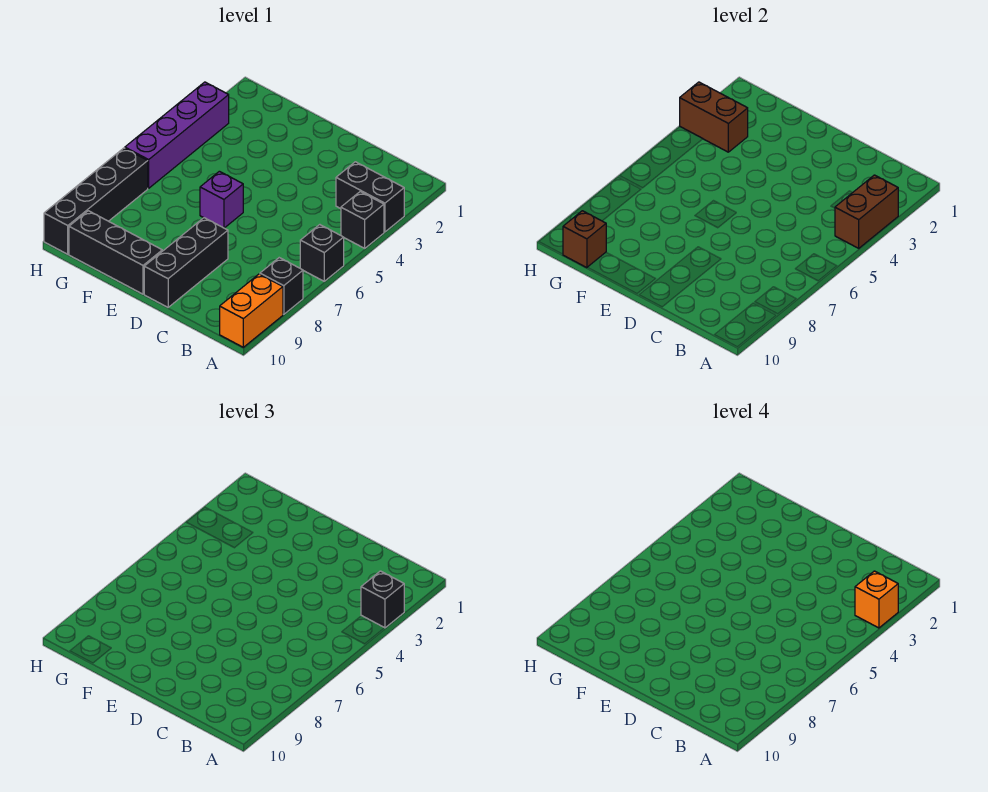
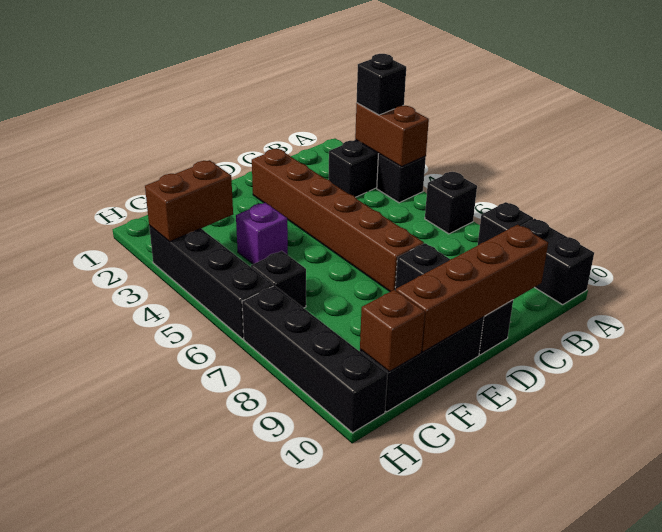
orange brick A3 level 4 -> none
orange brick A9:A10 level 1 -> black brick A9:A10 level 1
none -> brown brick C10:F10 level 2
none -> brown brick D2:D7 level 1
purple brick E6 level 1 -> purple brick F4 level 1
none -> black brick G6 level 1
purple brick H3:H6 level 1 -> black brick H3:H6 level 1

